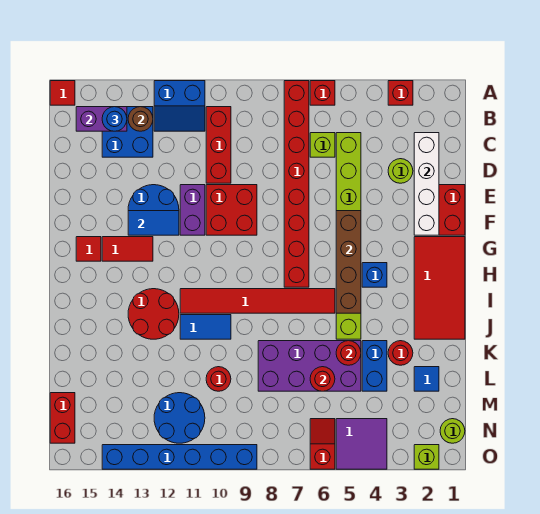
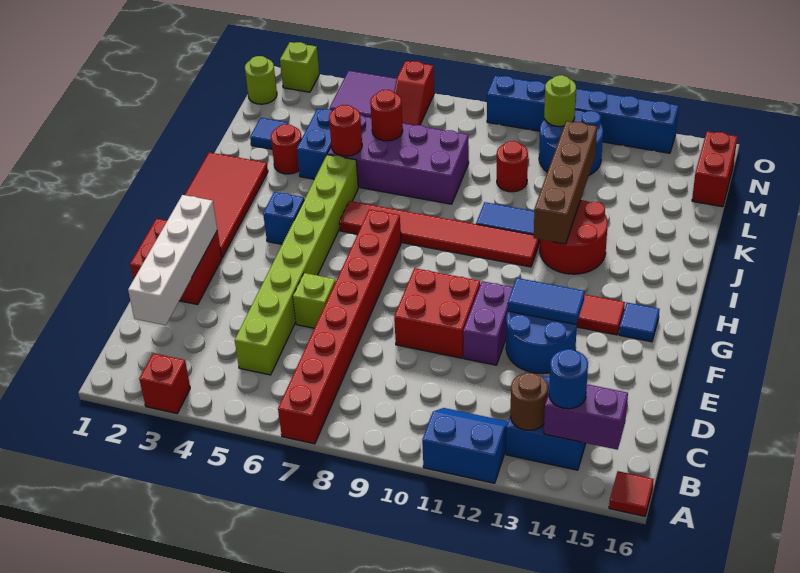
red brick A6 level 1 -> none
red brick B10:D10 level 1 -> none
lime brick C6 level 1 -> lime brick E6 level 1
lime round brick D3 level 1 -> lime round brick N11 level 2
brown brick F5:I5 level 2 -> brown brick I12:L12 level 2
red tile G15 level 1 -> blue tile G15 level 1

